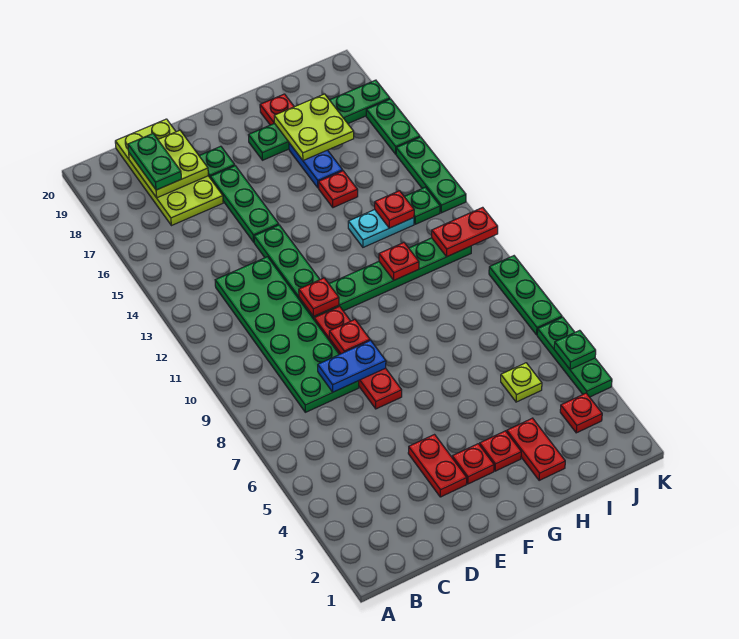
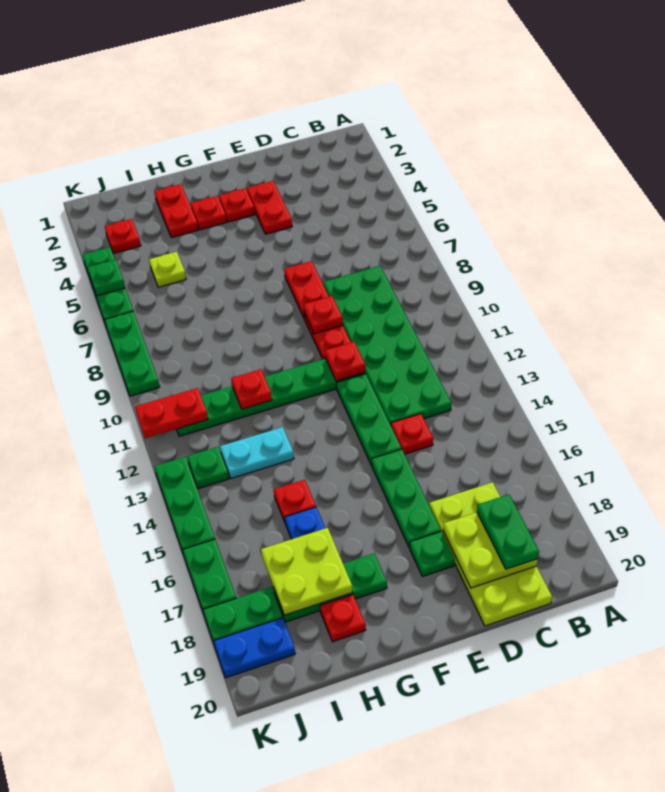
blue plate D8:E8 level 2 -> blue plate J19:K19 level 1
red plate I13 level 2 -> red plate D14 level 1

